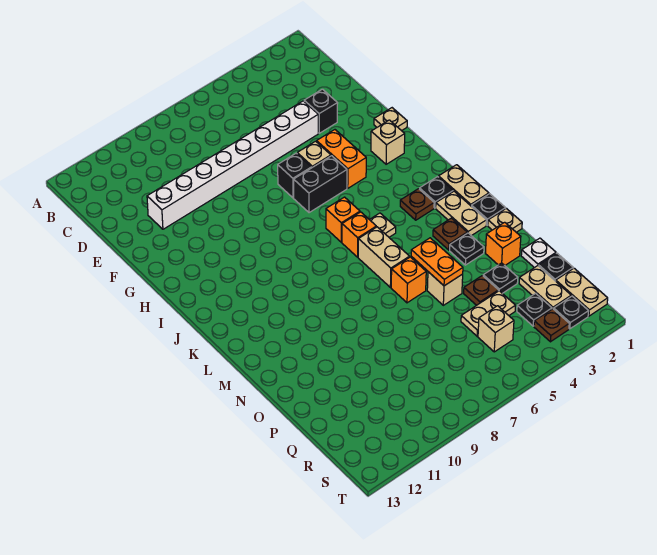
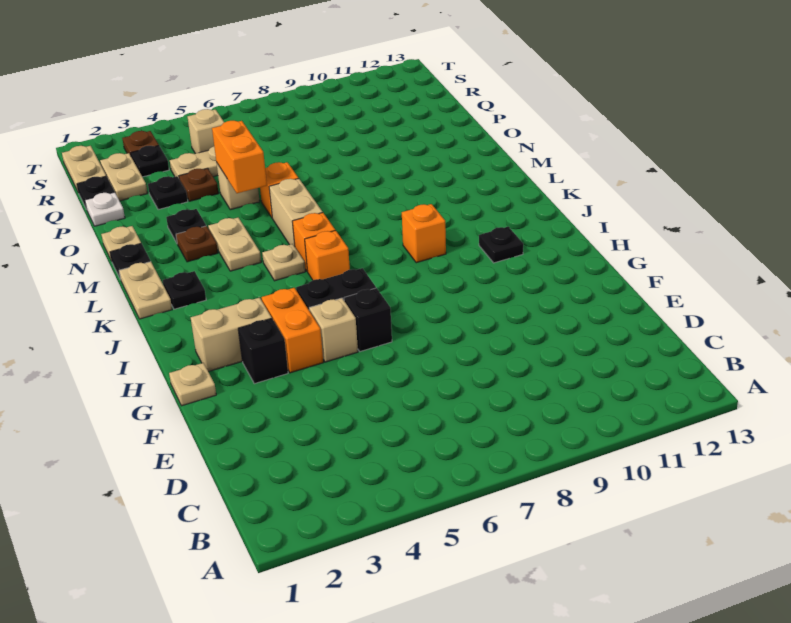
black brick E3 level 1 -> black brick G3 level 1
white brick E4:E11 level 1 -> none
tan brick H2 level 1 -> tan brick H2:H3 level 1
brown plate K3 level 1 -> none
tan plate L2:M2 level 1 -> tan plate L4:M4 level 1
orange plate N5:O5 level 2 -> orange brick N5:O5 level 2
orange brick O2 level 1 -> orange brick J9 level 1
black plate S2 level 1 -> black plate I11 level 1

